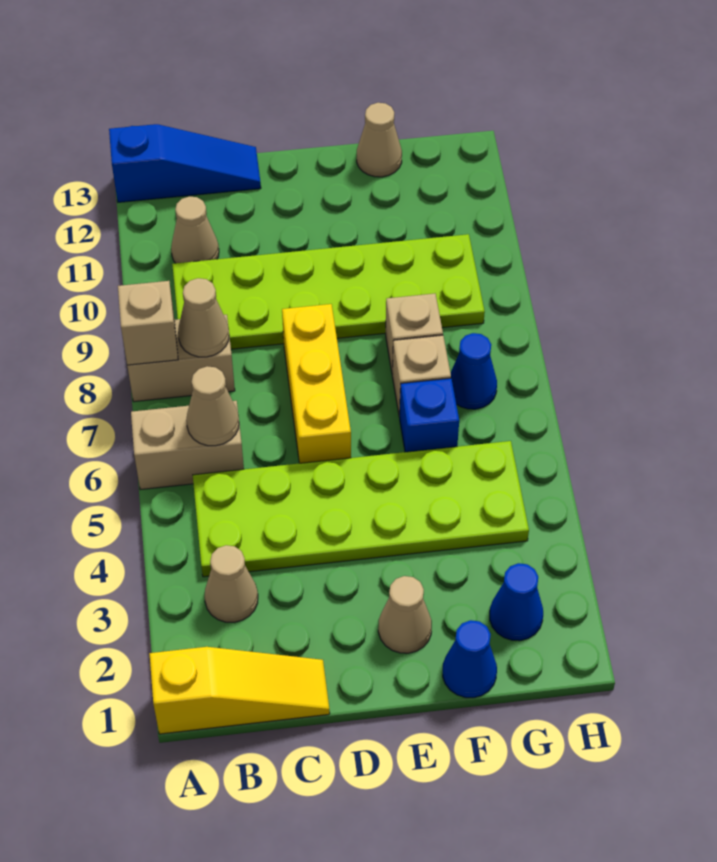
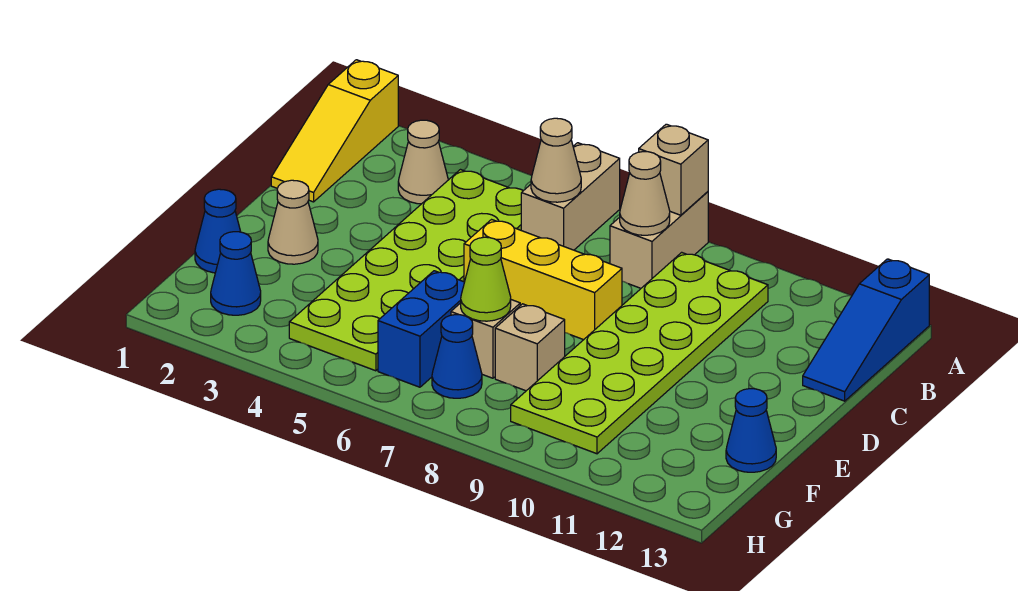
tan cone B11 level 1 -> none
blue brick F6 level 1 -> blue brick F6:G6 level 1
none -> lime cone F7 level 2
tan cone F13 level 1 -> blue cone F13 level 1

